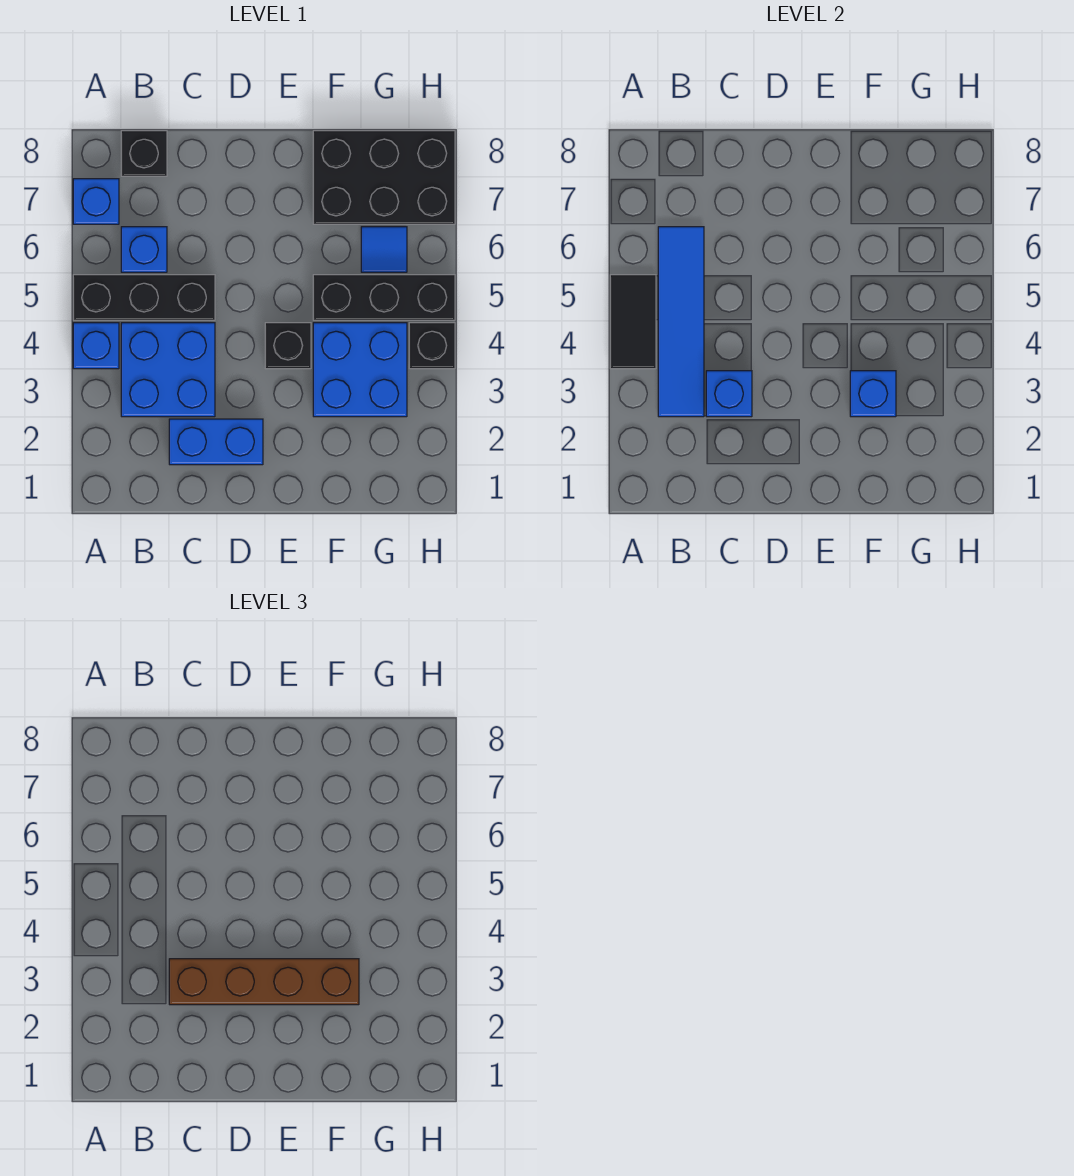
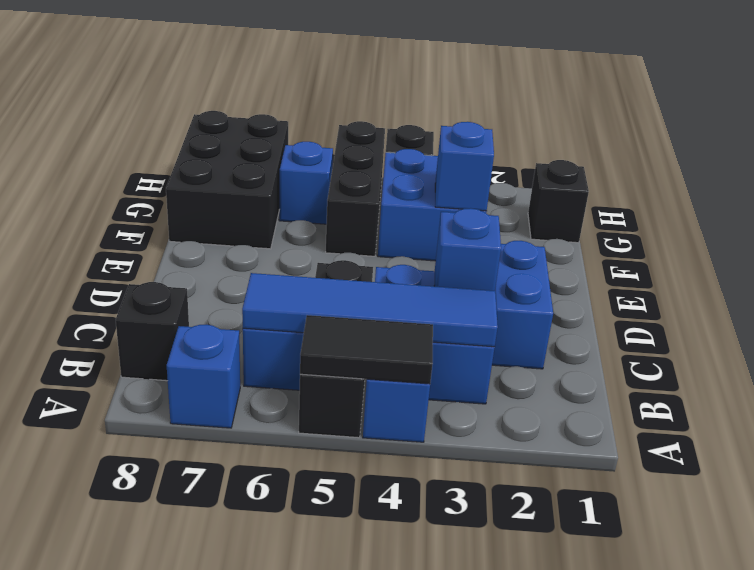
brown brick C3:F3 level 3 -> none
black brick E4 level 1 -> black brick G1 level 1
blue tile G6 level 1 -> blue brick G6 level 1

